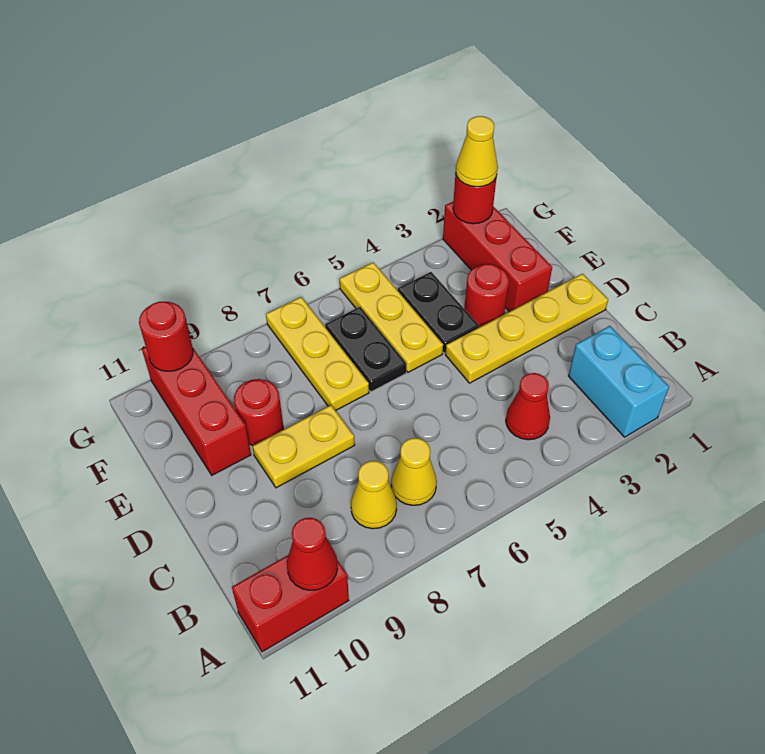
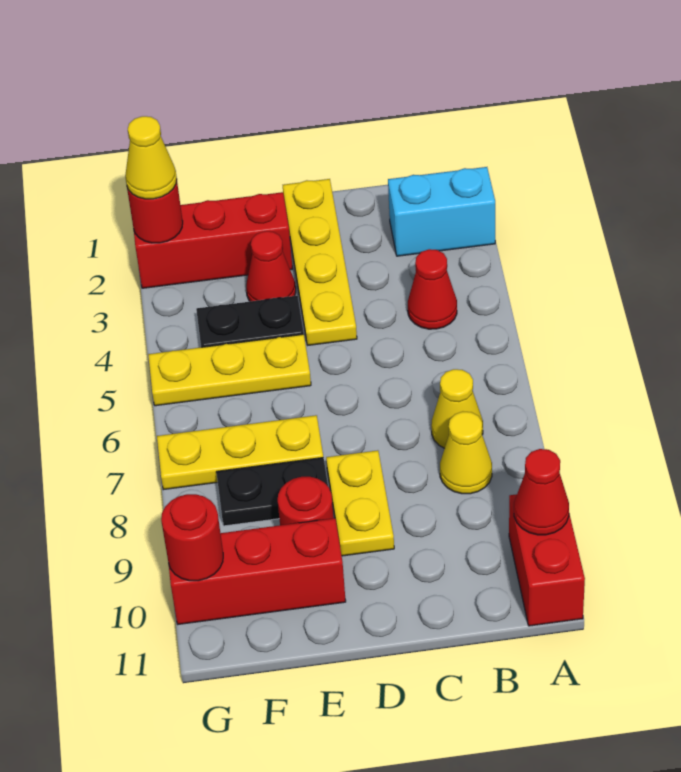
red round brick E3 level 1 -> red cone E3 level 1
black plate E6:F6 level 1 -> black plate E8:F8 level 1

